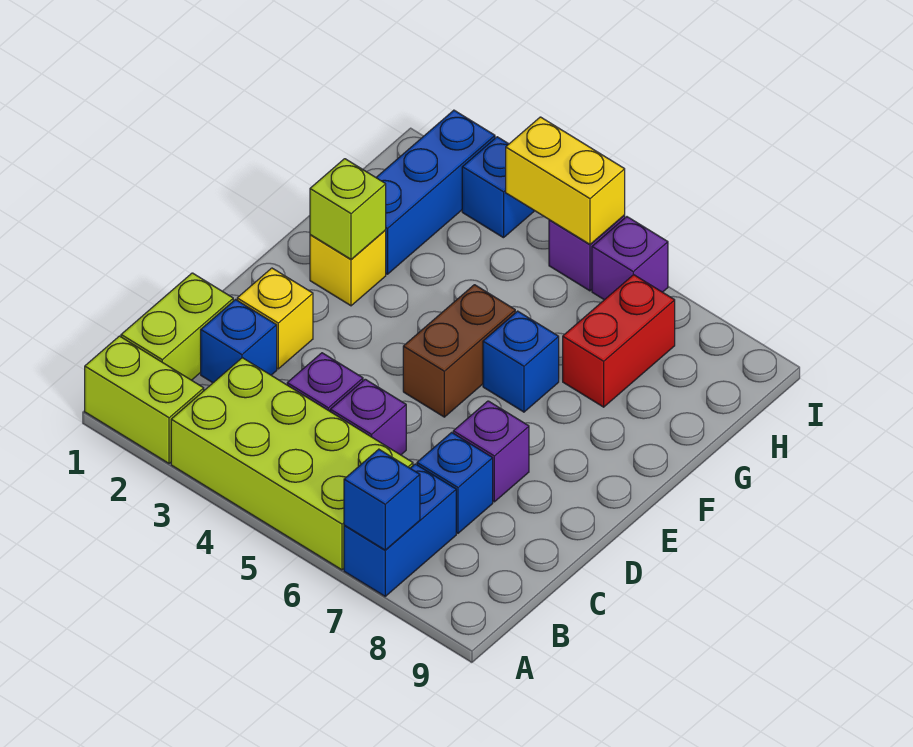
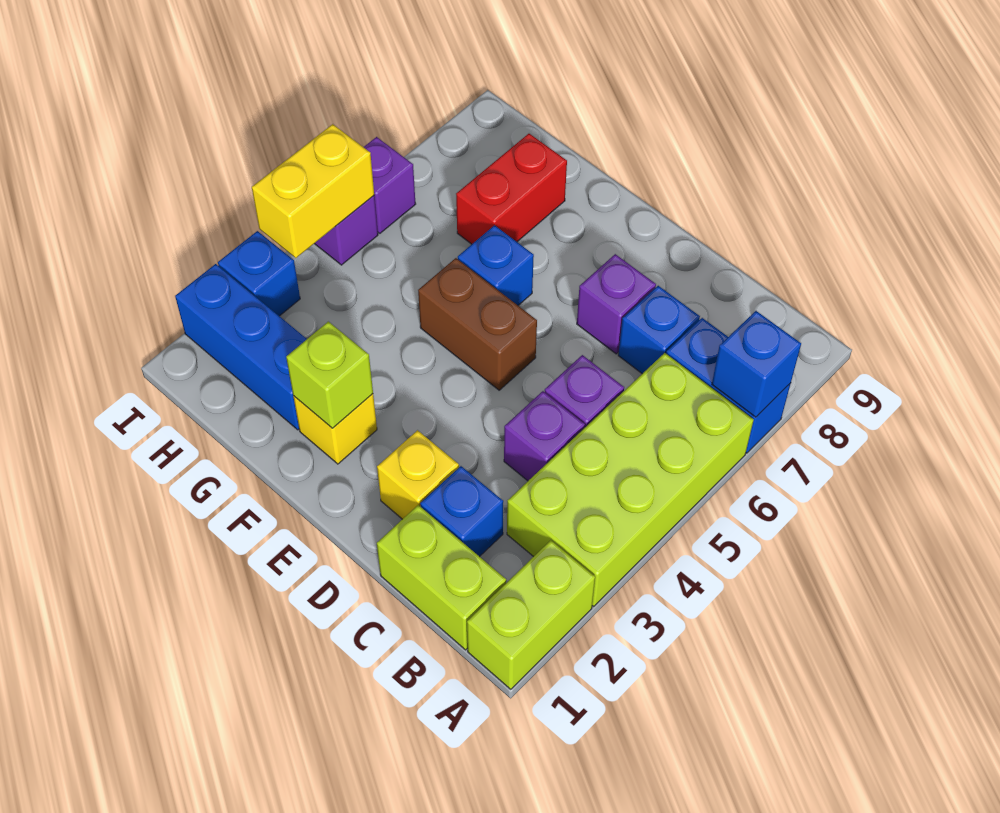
red brick G7:H7 level 1 -> red brick G7:G8 level 1

